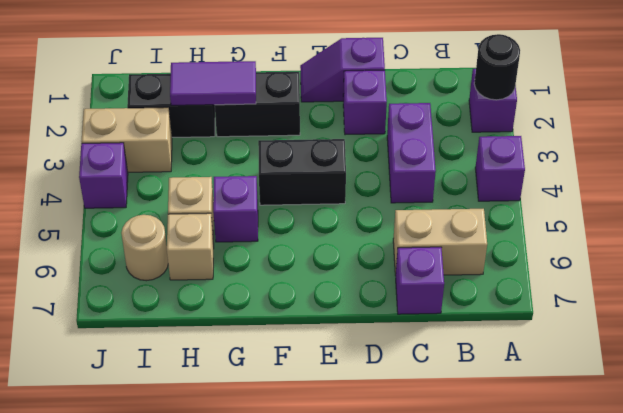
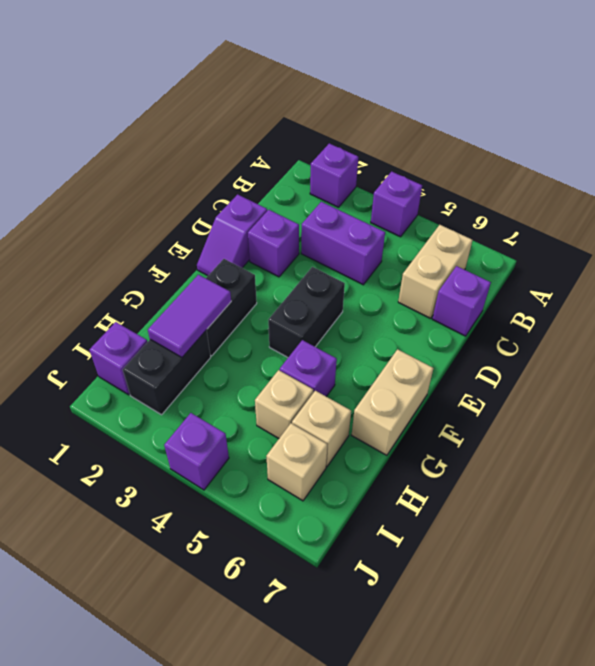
black round brick A2 level 2 -> none
none -> purple brick I1 level 1
tan brick I3:J3 level 1 -> tan brick F7:G7 level 1
tan round brick I6 level 1 -> tan brick I6 level 1

